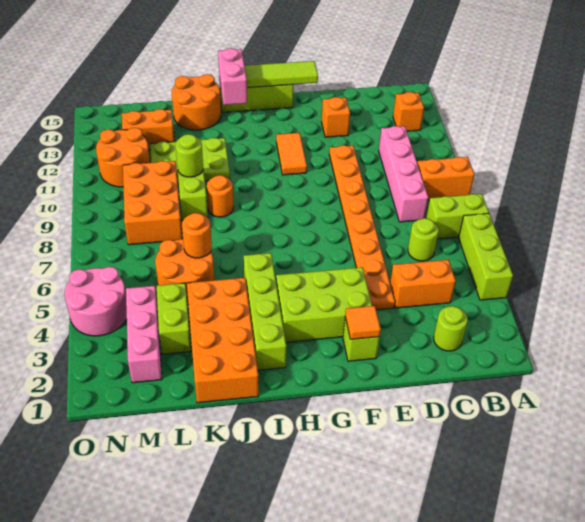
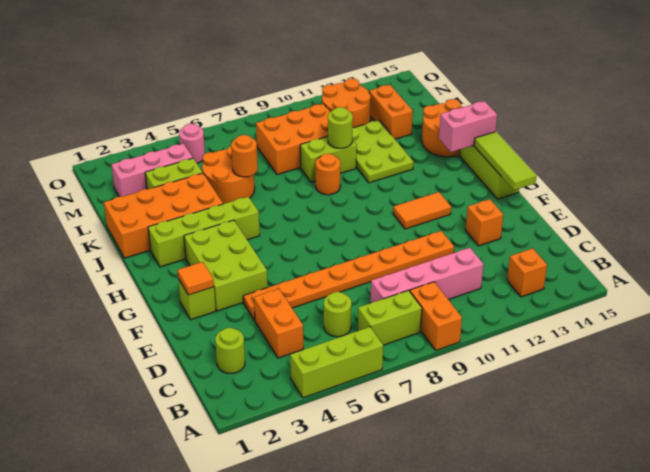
lime brick A7:B7 level 1 -> lime brick B7:B8 level 1
pink round brick N4:O5 level 1 -> pink round brick N5 level 1

